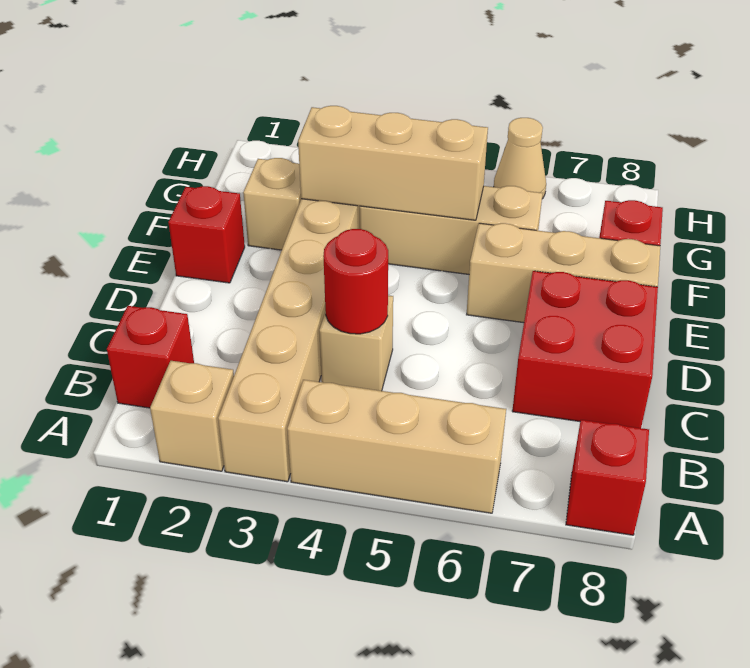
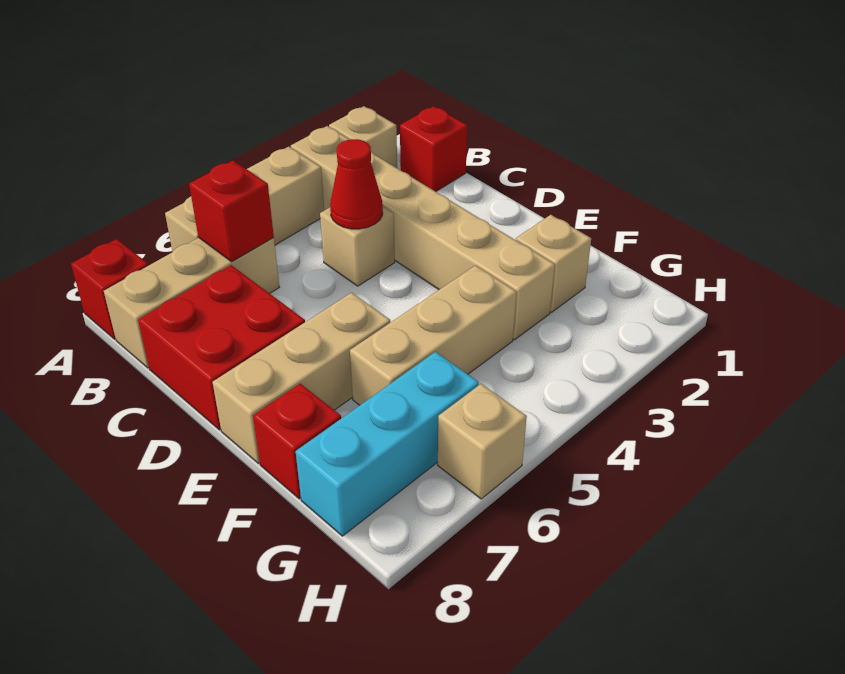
red round brick C4 level 2 -> red cone C4 level 2
red brick E1 level 1 -> red brick B6 level 2
tan brick F3:F5 level 2 -> tan brick B6:B8 level 1
none -> cyan brick G6:G8 level 1
tan cone H6 level 1 -> tan brick H6 level 1

